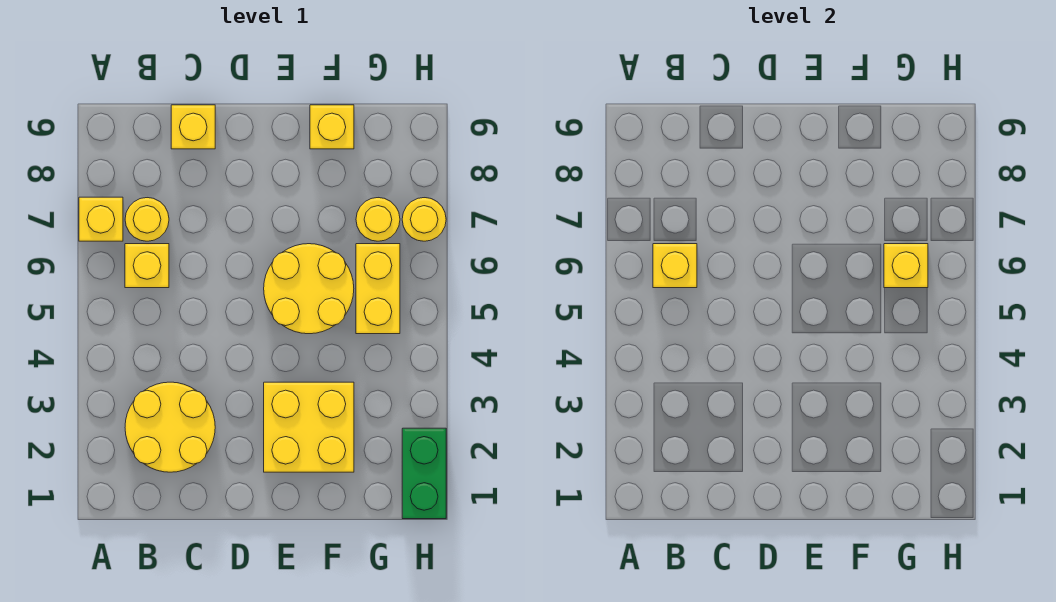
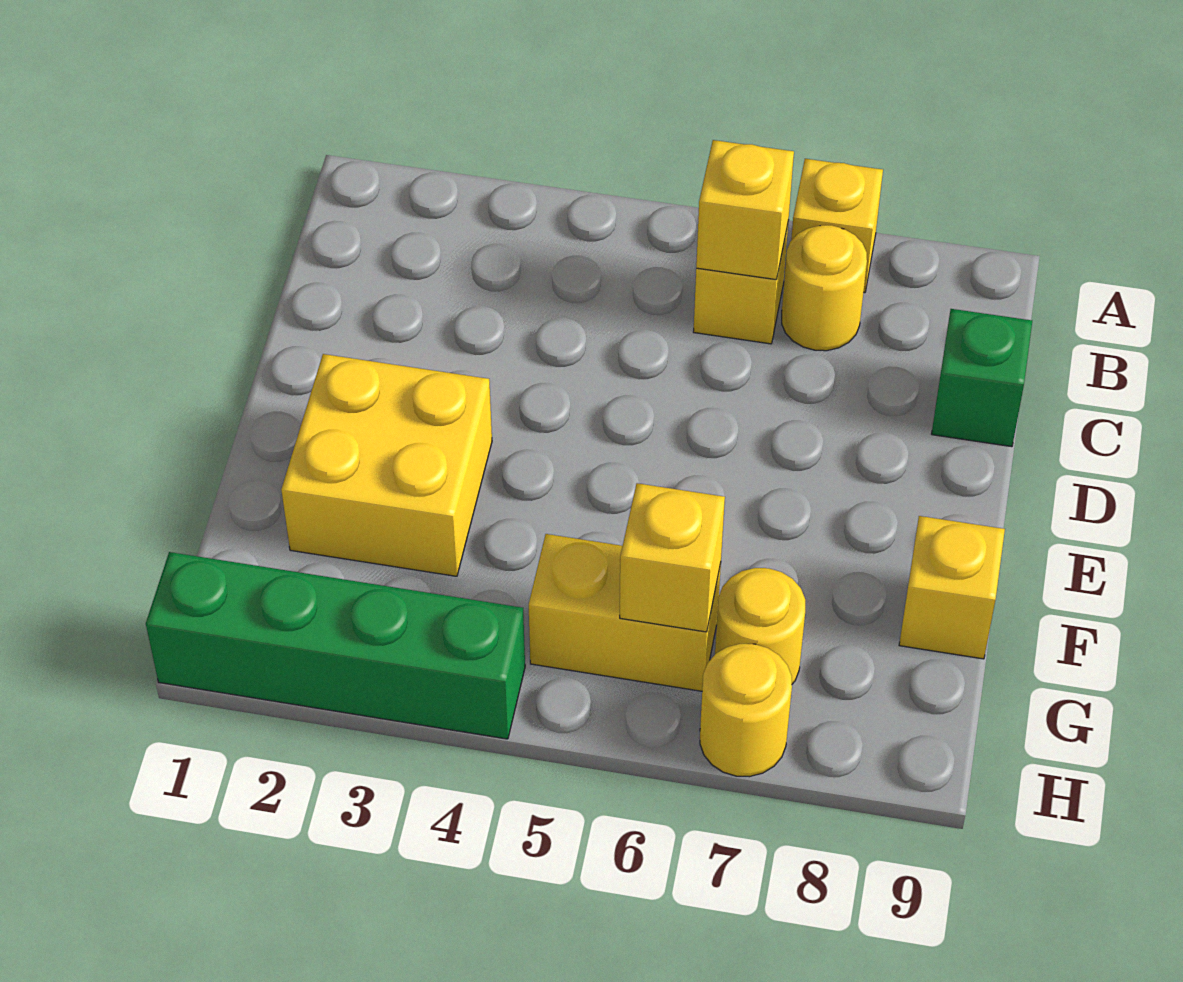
yellow round brick B2:C3 level 1 -> none
yellow brick C9 level 1 -> green brick C9 level 1
yellow round brick E5:F6 level 1 -> none
green brick H1:H2 level 1 -> green brick H1:H4 level 1

